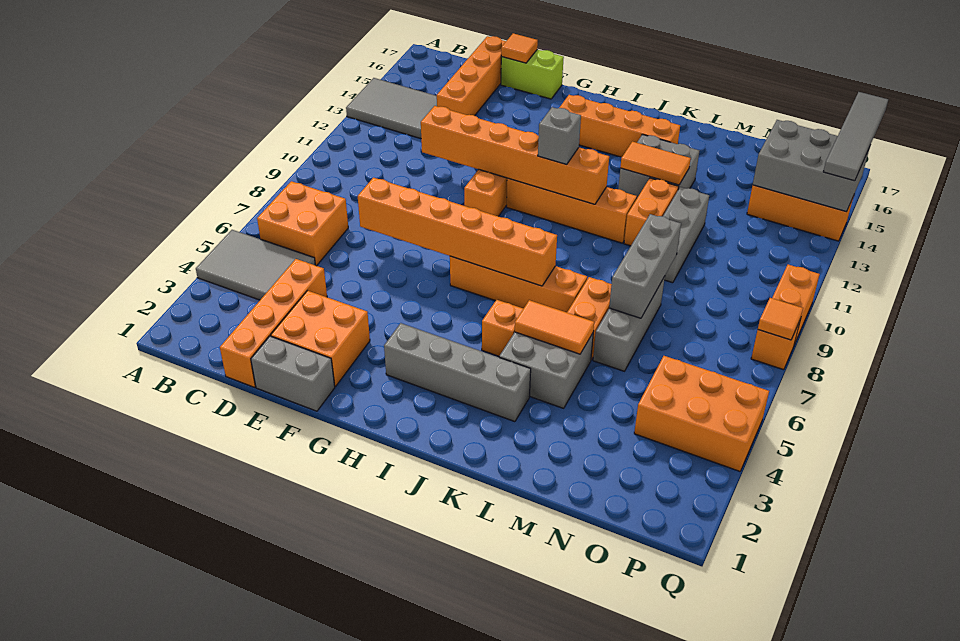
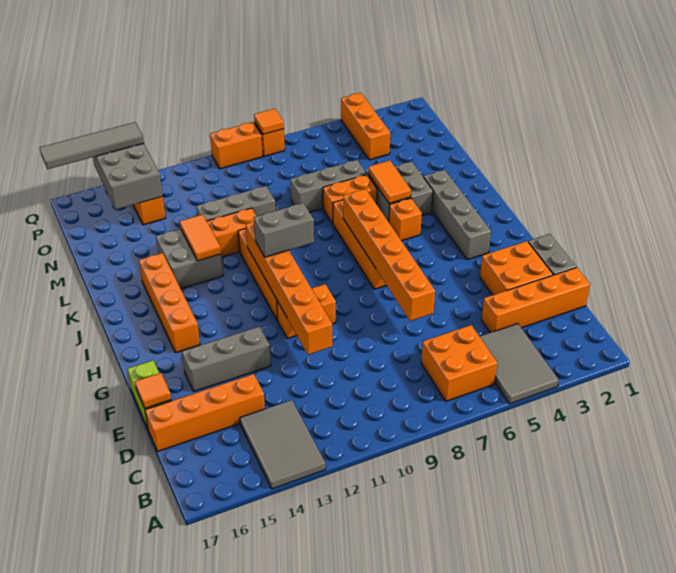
grey brick I11 level 3 -> grey brick I10:I11 level 3
grey brick M7:M9 level 2 -> grey brick F13:F15 level 1
orange brick O4:Q5 level 1 -> orange brick O4:Q4 level 1

